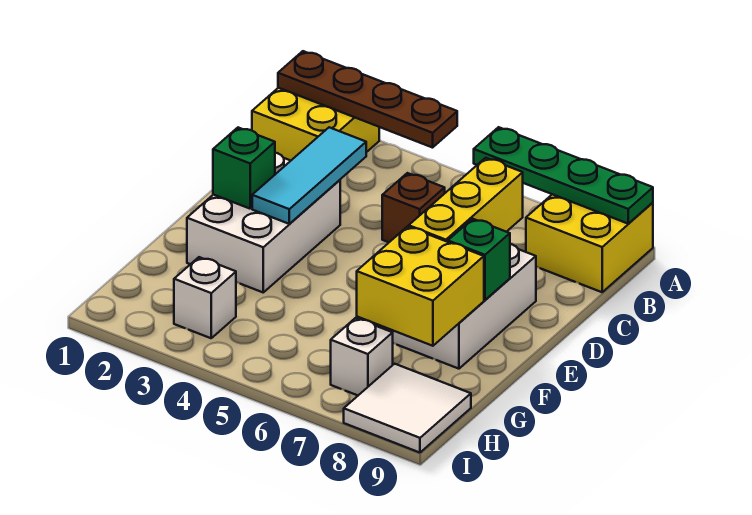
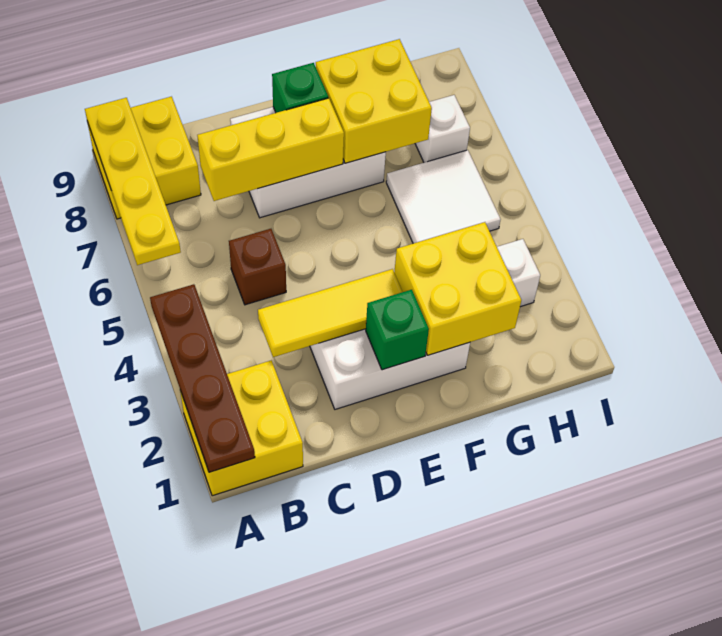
green plate A6:A9 level 2 -> yellow plate A6:A9 level 2
cyan tile C3:E3 level 2 -> yellow tile C3:E3 level 2
none -> yellow brick F2:G3 level 2
white tile H8:I9 level 1 -> white tile G5:H6 level 1

